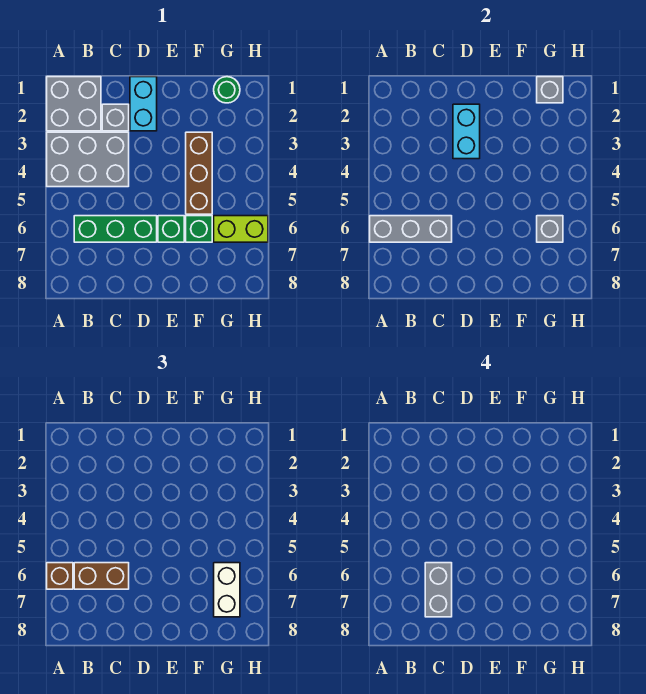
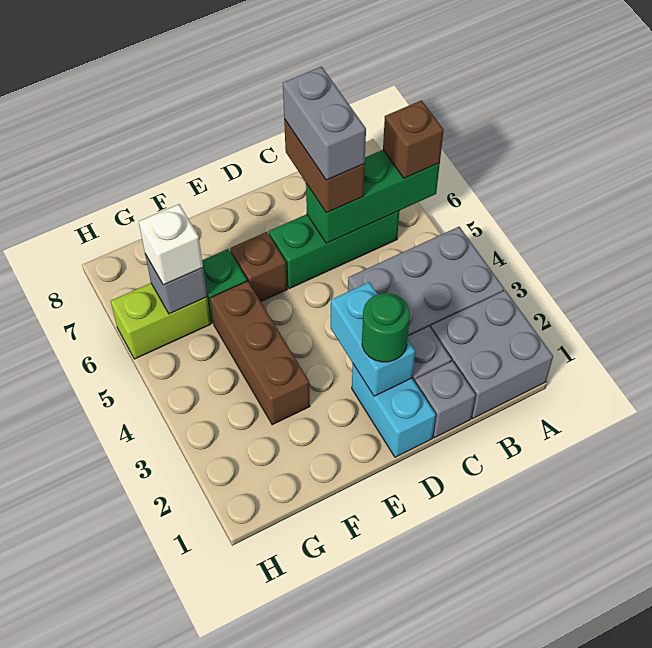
grey brick A6:C6 level 2 -> green brick A6:C6 level 2
brown brick B6:C6 level 3 -> brown brick C6:C7 level 3
green brick E6 level 1 -> brown brick E6 level 1
green round brick G1 level 1 -> green round brick D2 level 3
grey brick G1 level 2 -> grey brick C1 level 1
white brick G6:G7 level 3 -> white brick G6 level 3

